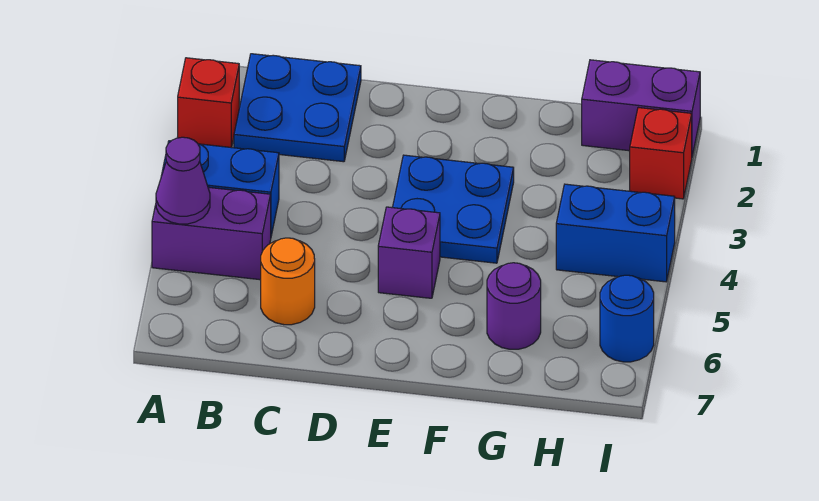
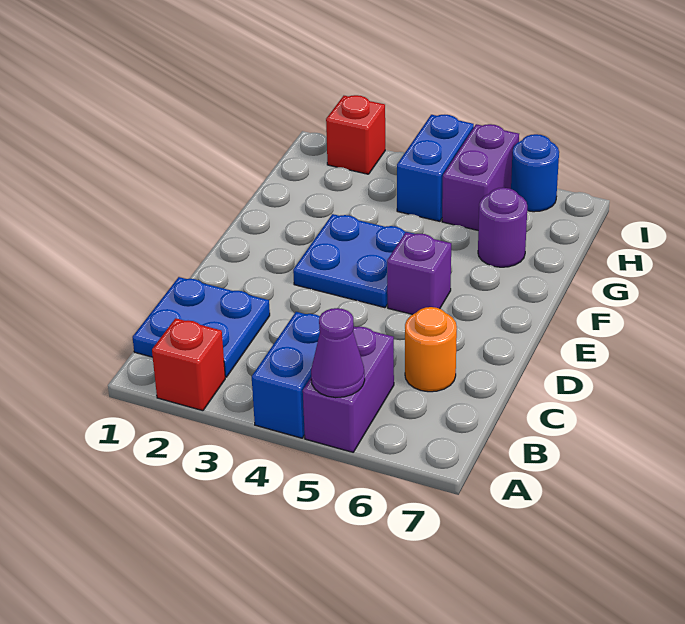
purple brick H1:I1 level 1 -> purple brick H5:I5 level 1

